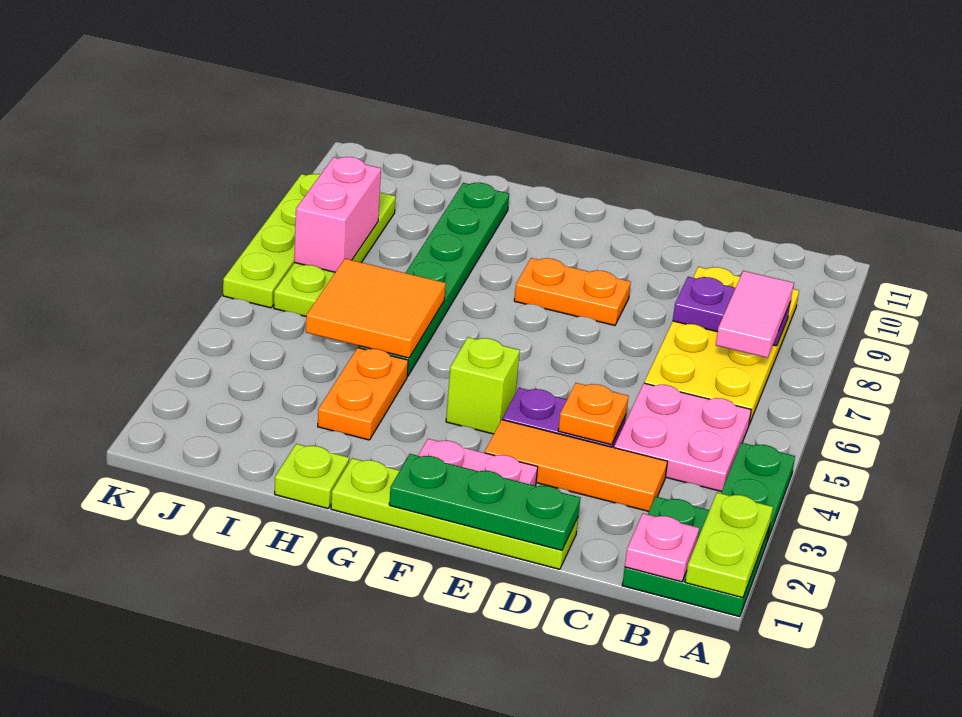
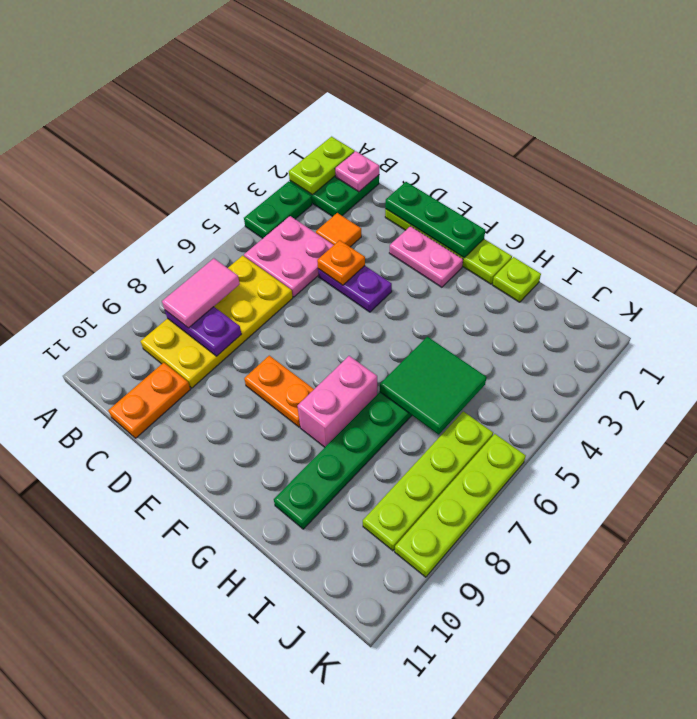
orange tile C3:E3 level 1 -> orange tile C3 level 1
lime brick F4 level 1 -> none
orange plate H3:H4 level 1 -> orange plate C10:C11 level 1
orange tile H5:I6 level 2 -> green tile H5:I6 level 2
pink brick J7:J8 level 2 -> pink brick G7:G8 level 1

